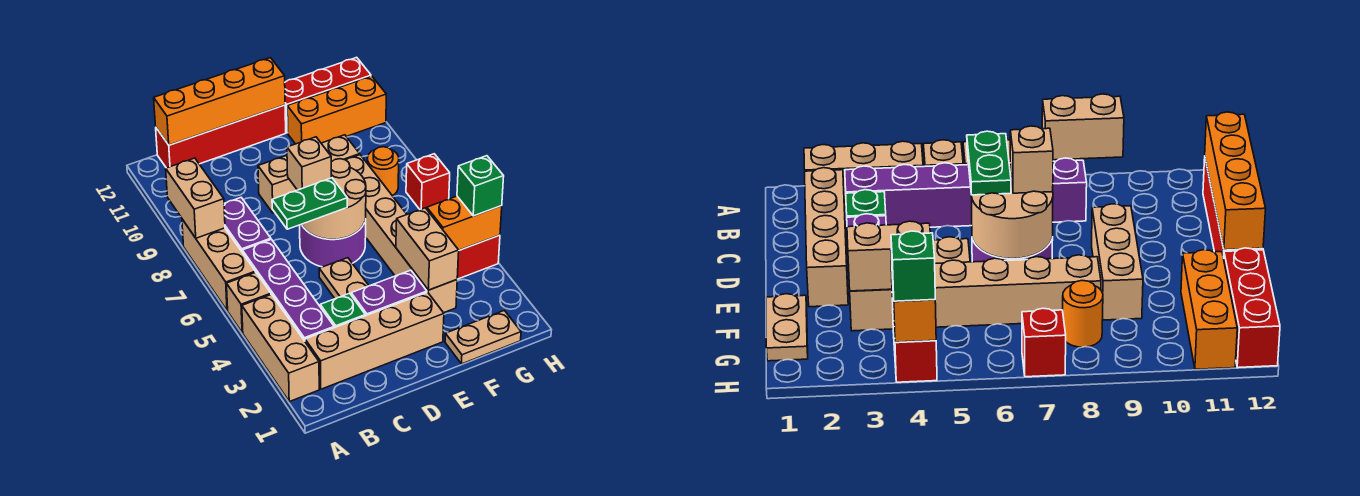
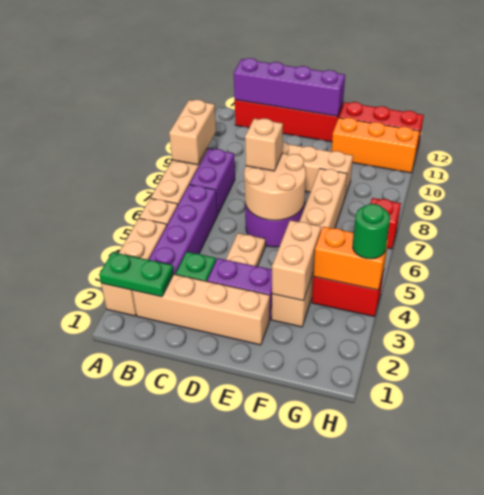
orange brick B12:E12 level 2 -> purple brick B12:E12 level 2
green plate C6:D6 level 3 -> green plate A2:B2 level 2
tan plate F1:G1 level 1 -> none
orange round brick G8 level 1 -> none
green brick H4 level 3 -> green round brick H4 level 3

